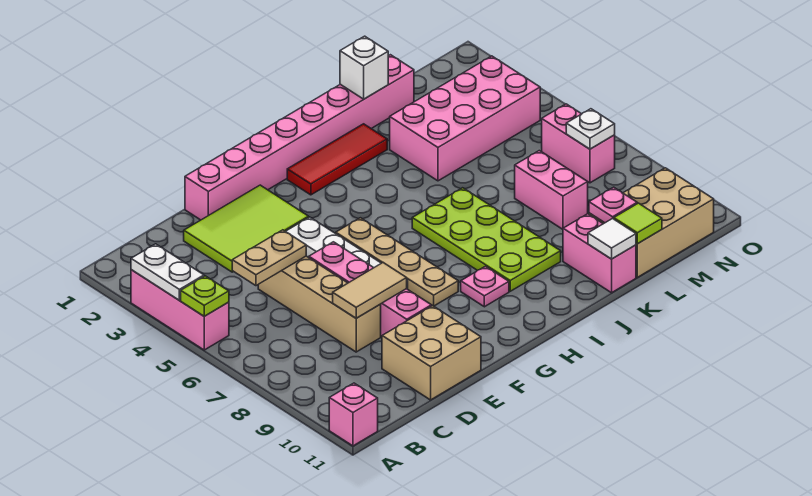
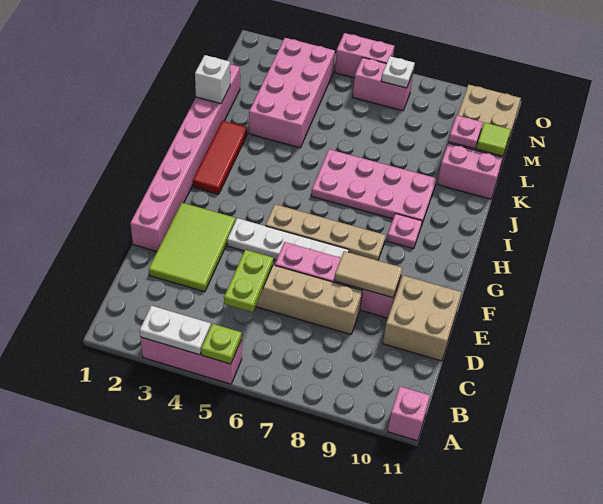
tan plate C5:D5 level 2 -> lime plate C5:D5 level 2
tan tile D8:E8 level 2 -> tan tile E8:E9 level 2
lime plate I6:J9 level 1 -> pink plate I6:J9 level 1
white tile K11 level 2 -> none
pink brick L7:L8 level 1 -> pink brick O5:O6 level 1

